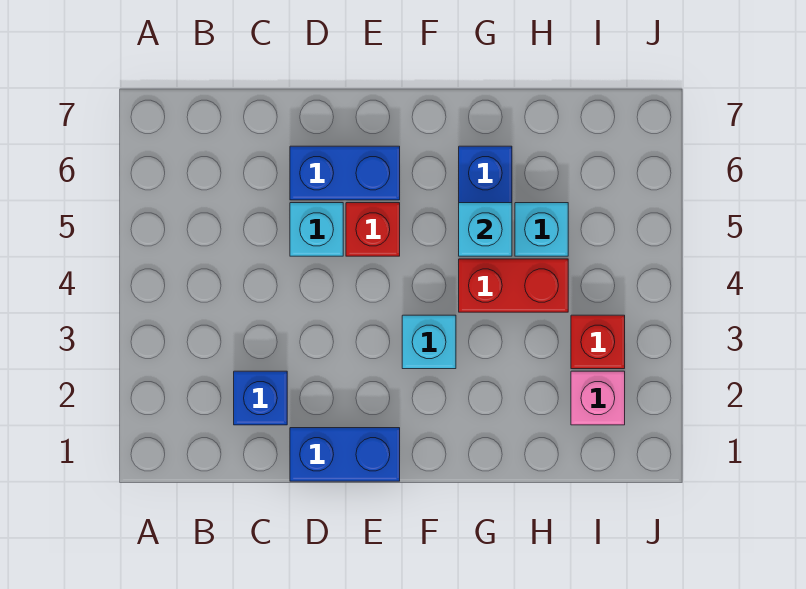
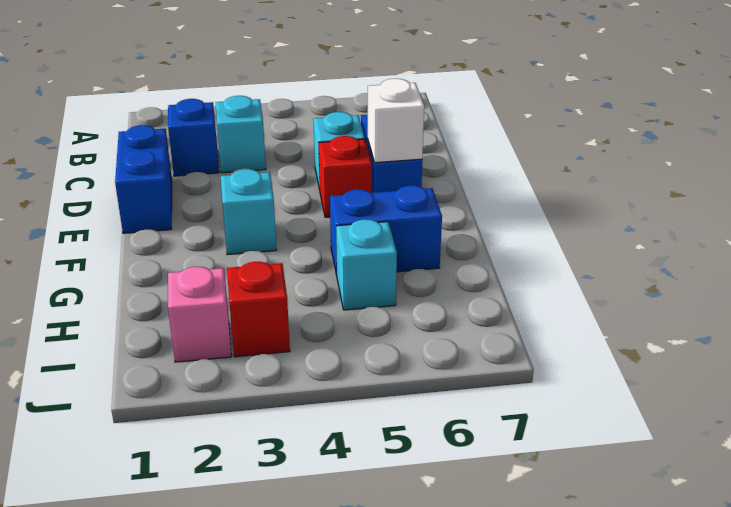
none -> white brick E6 level 2
red brick G4:H4 level 1 -> none
cyan brick G5 level 2 -> cyan brick C3 level 1

